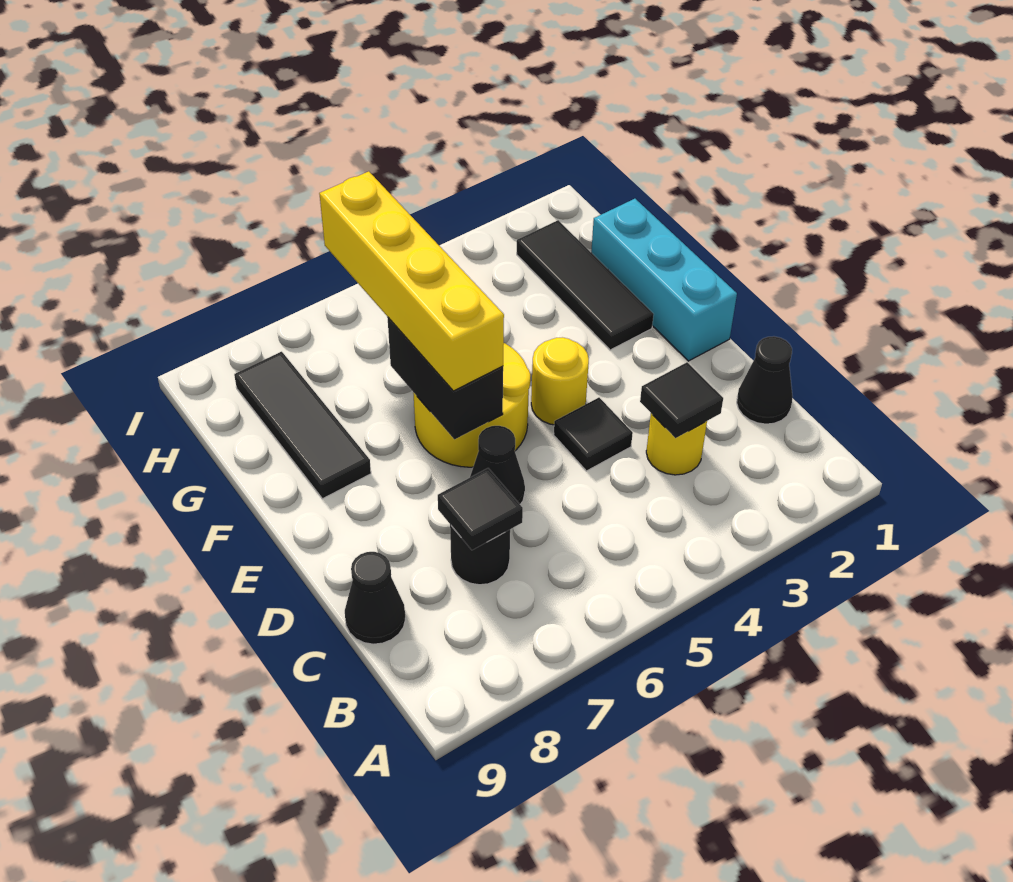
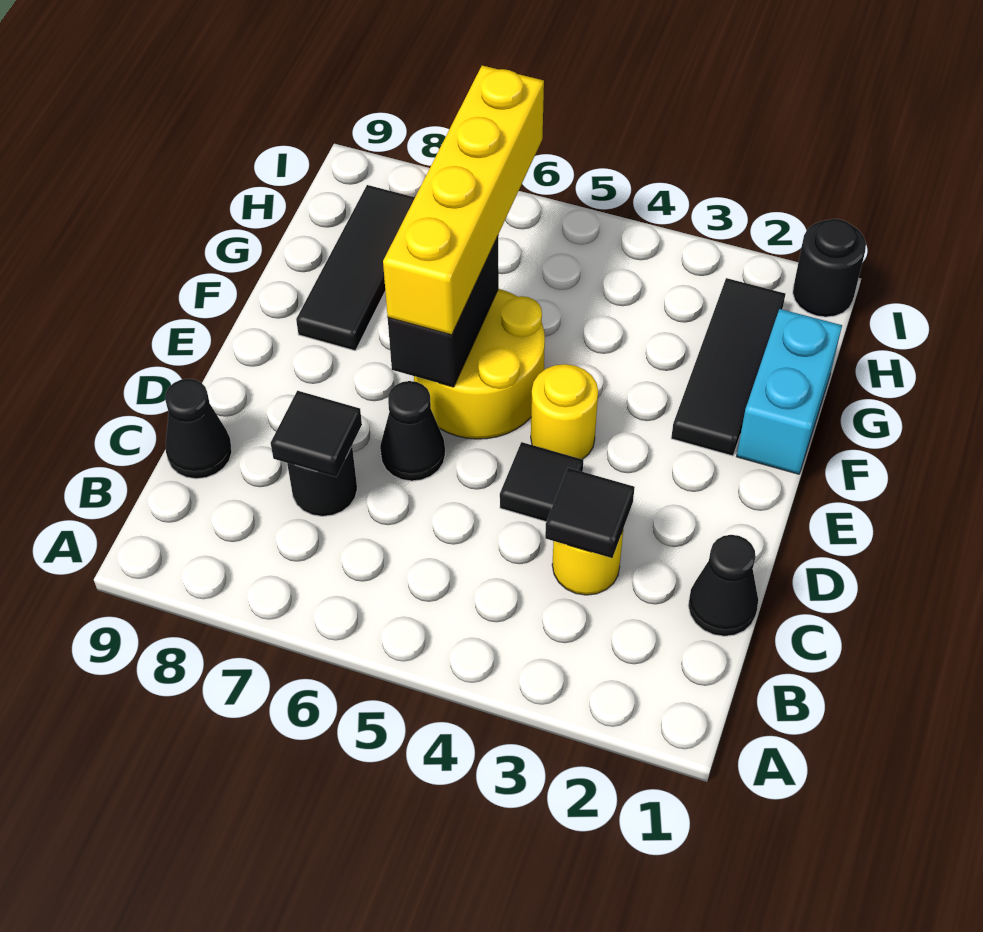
cyan brick E1:G1 level 1 -> cyan brick F1:G1 level 1
none -> black round brick I1 level 1

